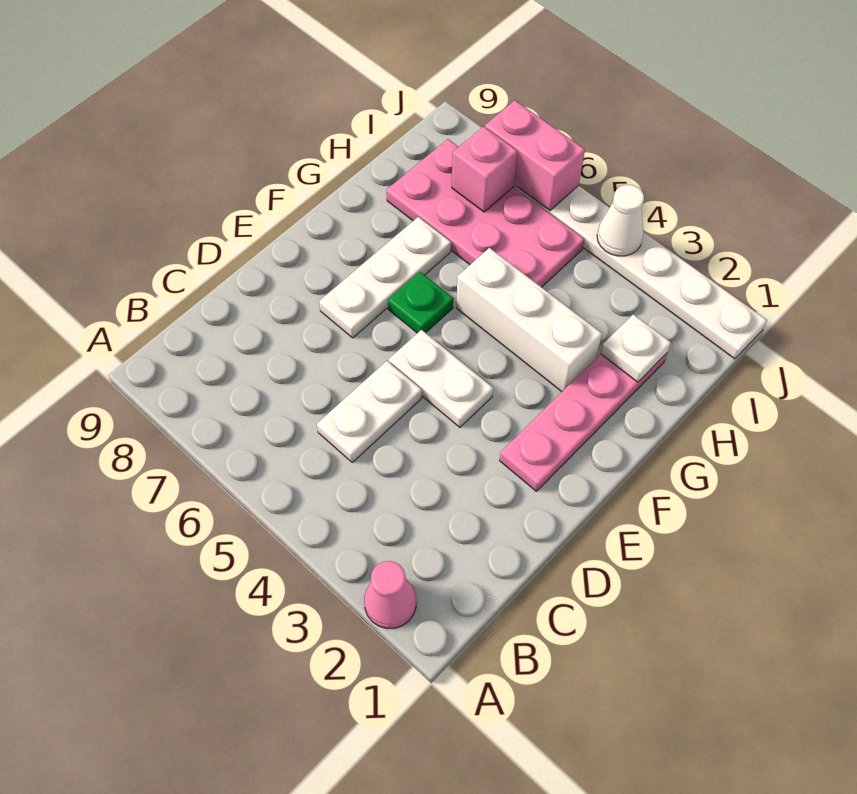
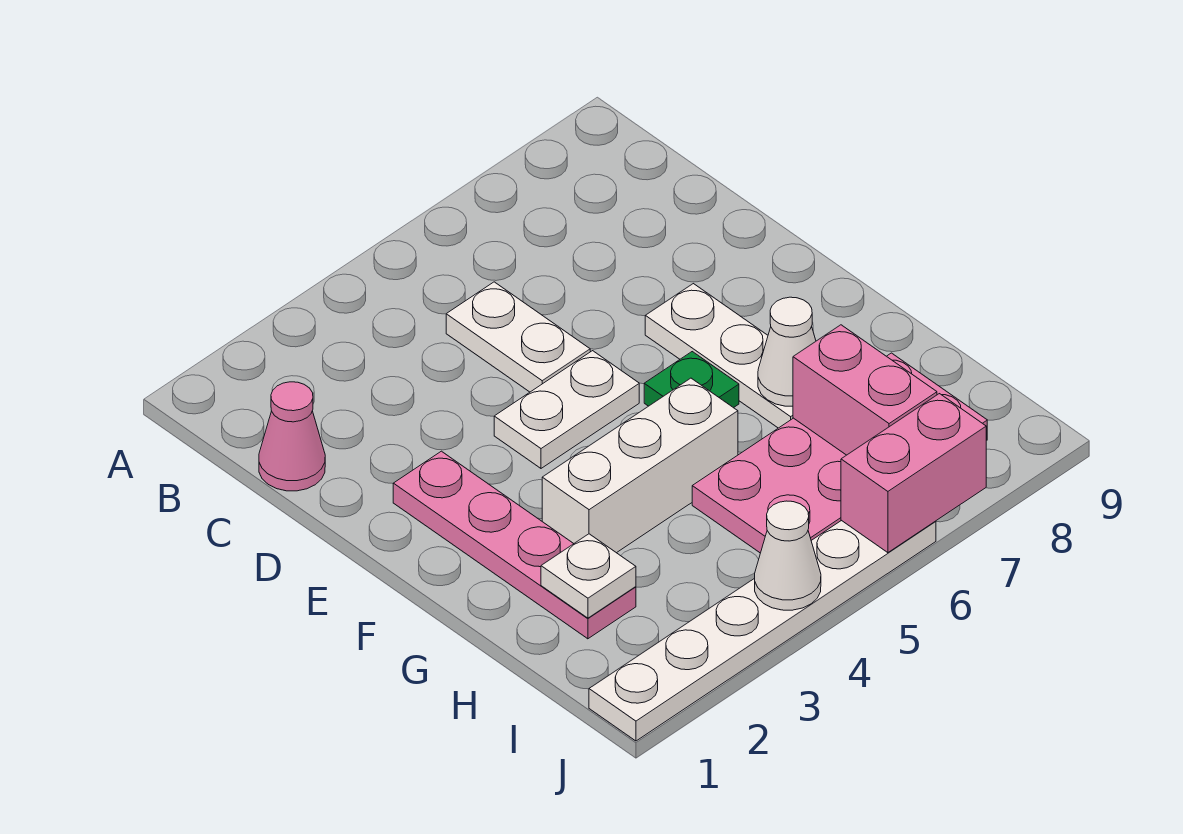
pink cone A2 level 1 -> pink cone C1 level 1
none -> white cone G7 level 2
pink brick I7 level 2 -> pink brick H7:I7 level 2

